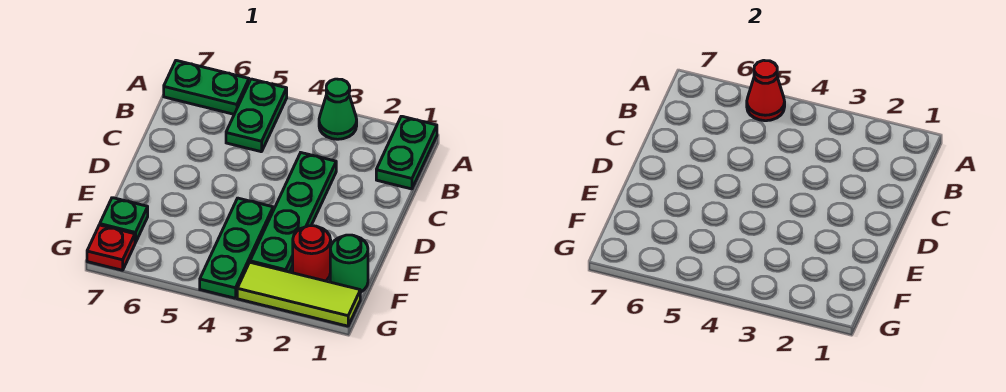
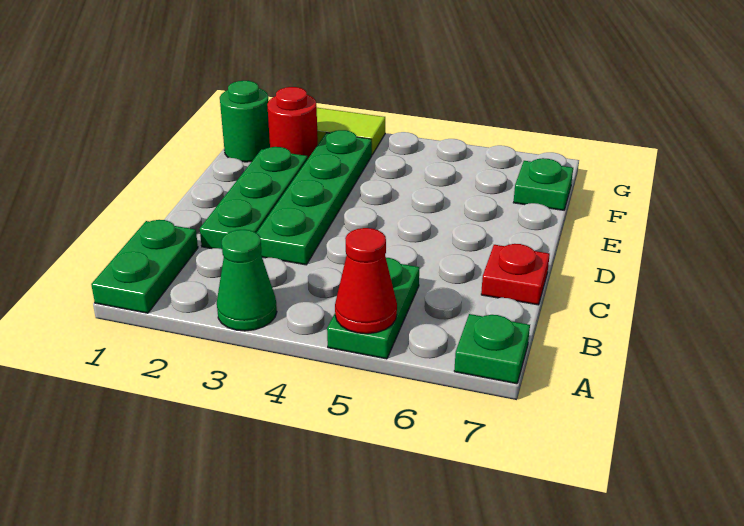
green plate A6:A7 level 1 -> green plate A7 level 1
green plate E4:G4 level 1 -> green plate C2:E2 level 1
red plate G7 level 1 -> red plate C7 level 1

